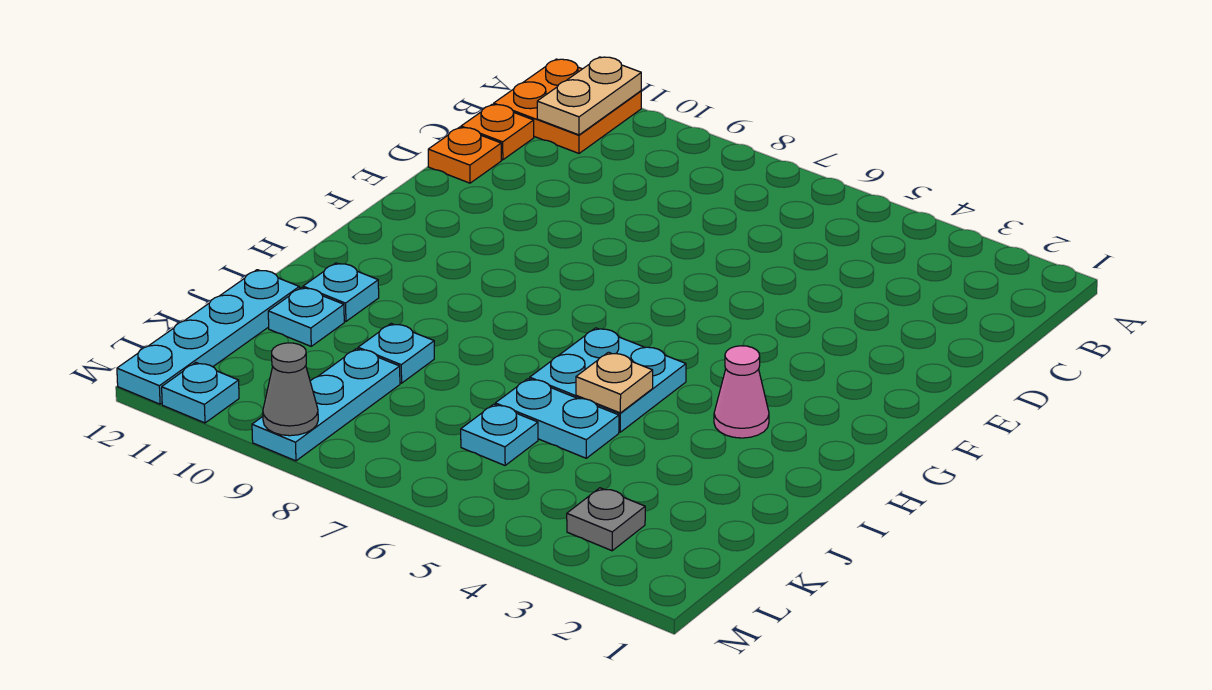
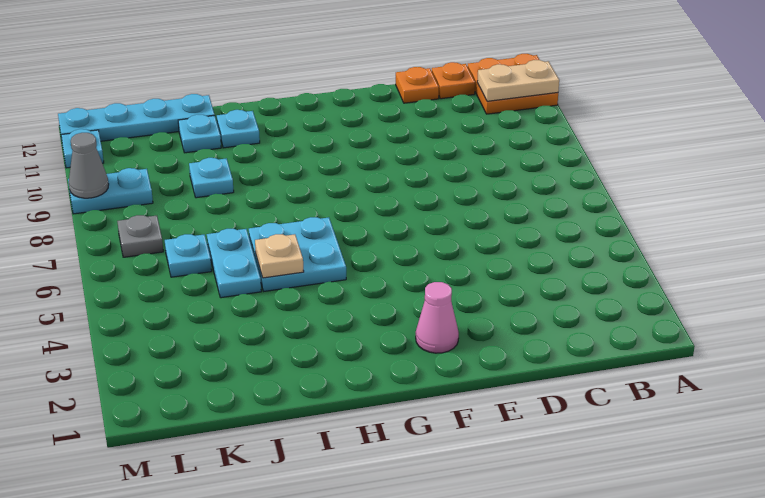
pink cone H3 level 1 -> pink cone F2 level 1
cyan plate K9:M9 level 1 -> cyan plate L9:M9 level 1
grey plate L3 level 1 -> grey plate L7 level 1

